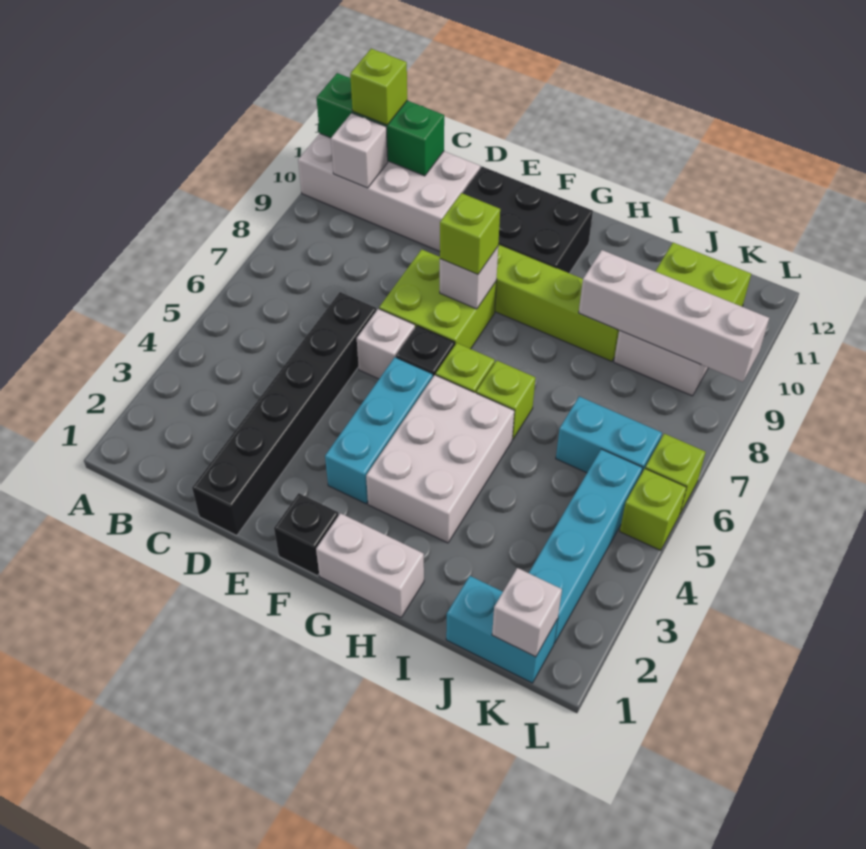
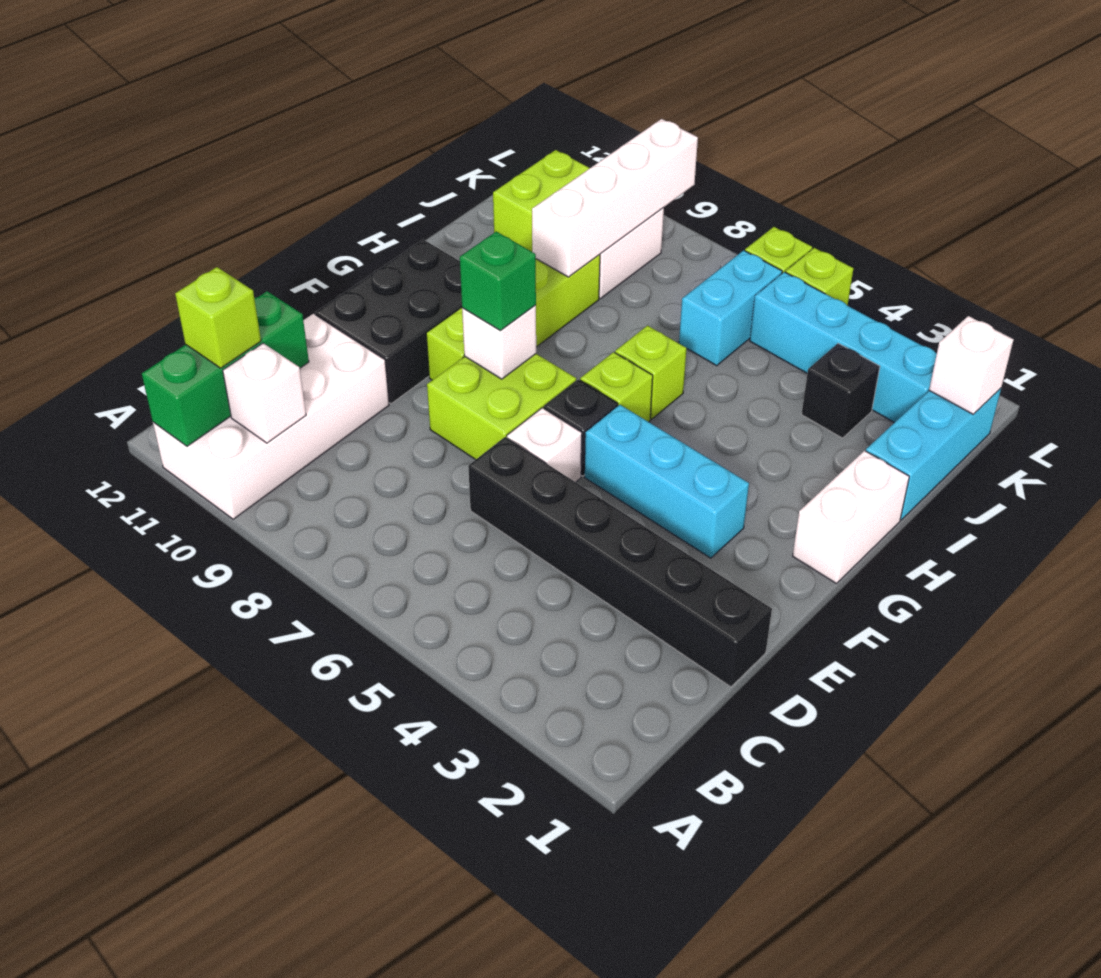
black brick F1 level 1 -> black brick J3 level 1
lime brick F8 level 3 -> green brick F8 level 3
white brick G3:H5 level 1 -> none
cyan brick J1:K1 level 1 -> cyan brick I1:K1 level 1

